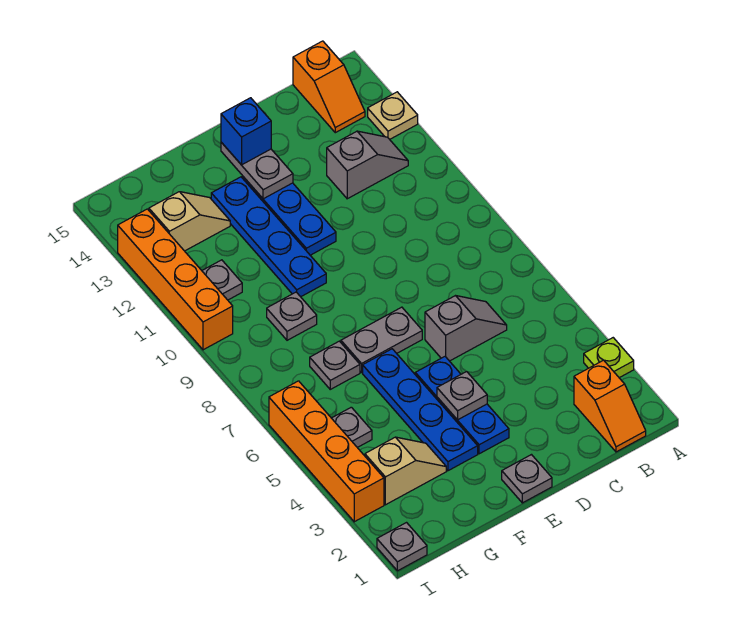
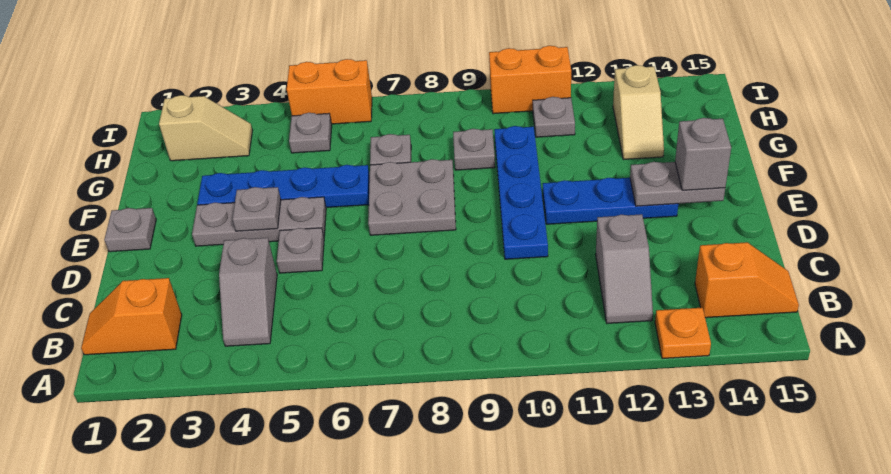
lime plate A3 level 1 -> none
tan plate A13 level 1 -> orange plate A13 level 1
orange slope B14:B15 level 1 top 15 -> orange slope B14:B15 level 1 top 14
grey slope C6:D6 level 1 top D -> grey slope B4:C4 level 1 top C
blue plate E3:E5 level 1 -> grey plate E3:E5 level 1
grey plate E7:F7 level 1 -> grey plate E7:F8 level 1
blue brick E14 level 3 -> grey brick E14 level 3
blue plate F10:F13 level 1 -> blue plate D10:G10 level 1
tan slope G3:H3 level 1 top H -> tan slope H2:H3 level 1 top 2
grey plate I1 level 1 -> grey plate D5 level 1
orange brick I3:I6 level 1 -> orange brick I5:I6 level 1
orange brick I10:I13 level 1 -> orange brick I10:I11 level 1

